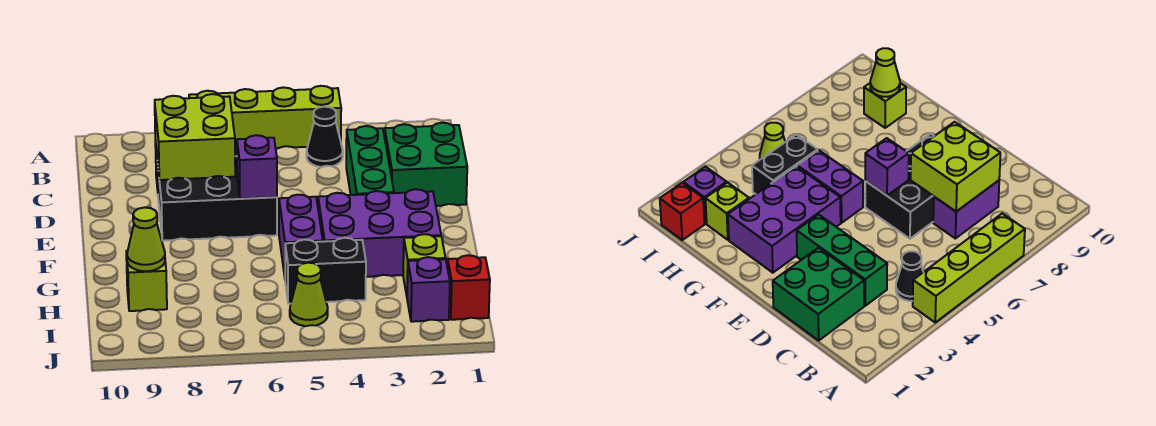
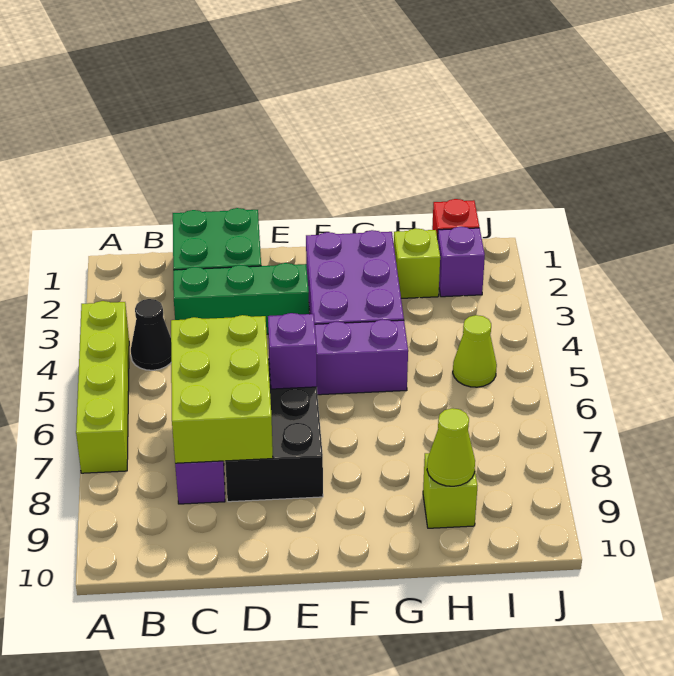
lime brick C7:D8 level 2 -> lime brick C6:D8 level 2
black brick H4:H5 level 1 -> none

